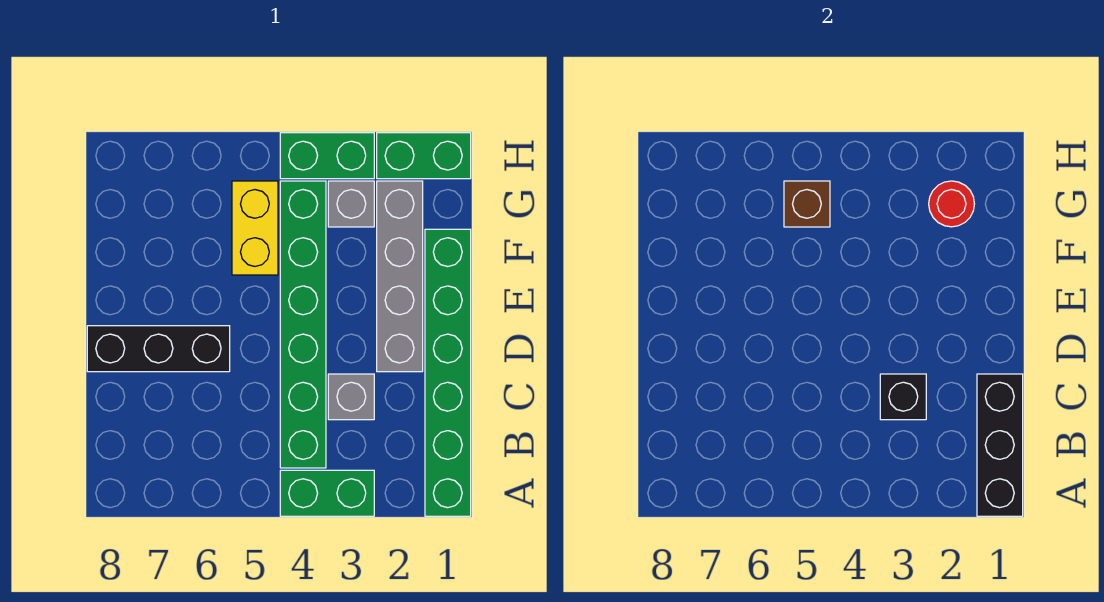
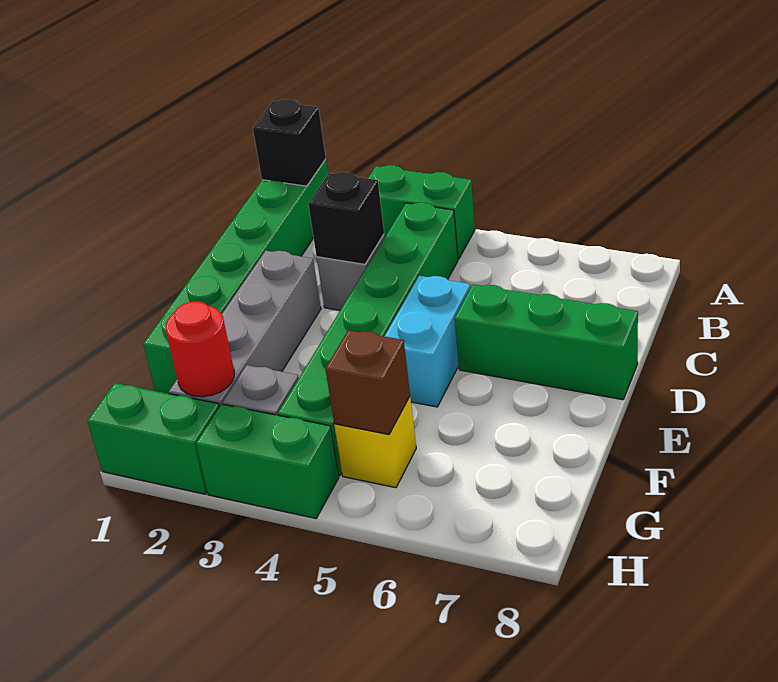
black brick A1:C1 level 2 -> black brick A1 level 2
none -> cyan brick D5:E5 level 1
black brick D6:D8 level 1 -> green brick D6:D8 level 1
yellow brick F5:G5 level 1 -> yellow brick G5 level 1

